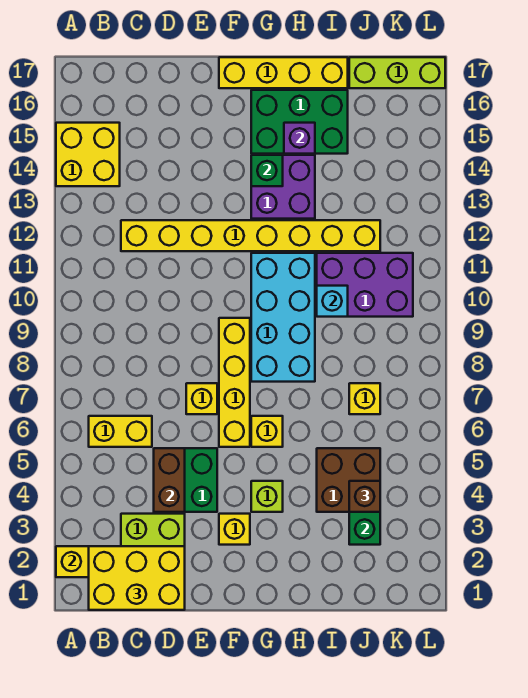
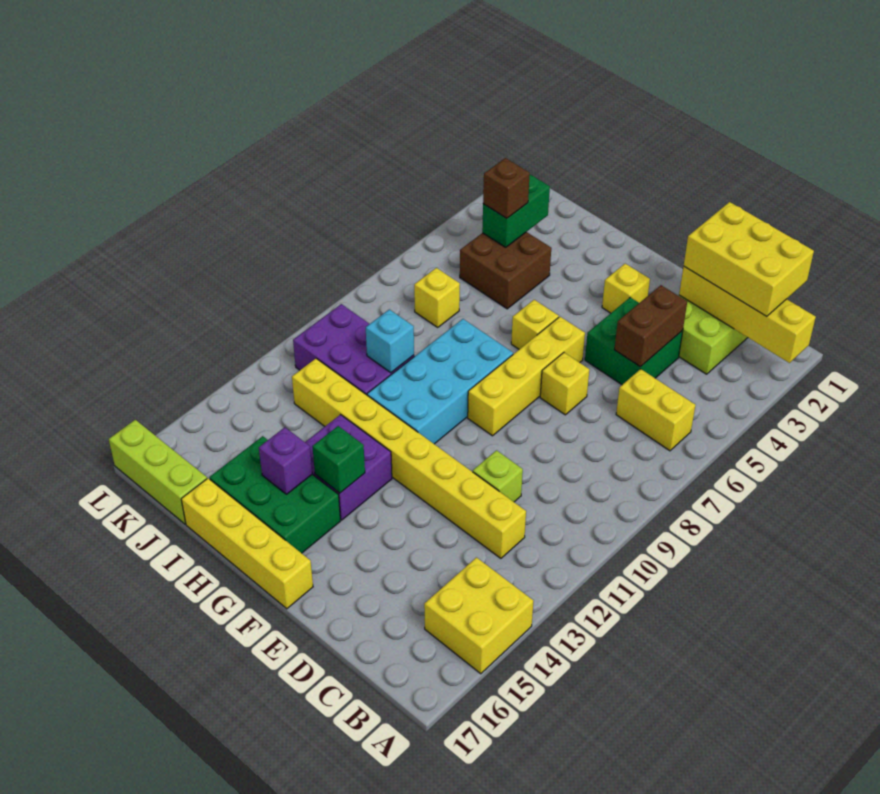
lime brick G4 level 1 -> lime brick D11 level 1

